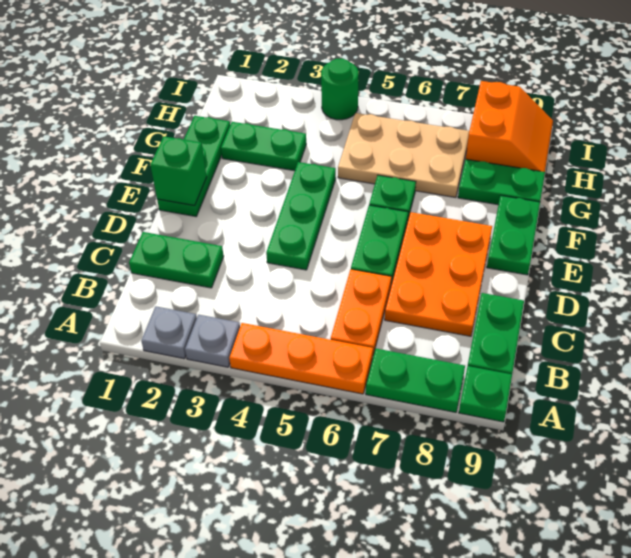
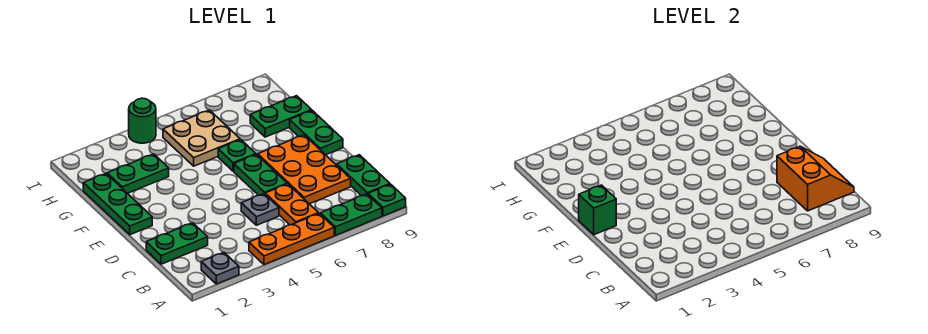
grey plate A3 level 1 -> grey plate C5 level 1
green plate D4:F4 level 1 -> none
tan plate G5:H7 level 1 -> tan plate G5:H6 level 1
orange slope H8:I9 level 1 top 8 -> orange slope B8:C9 level 2 top 8

